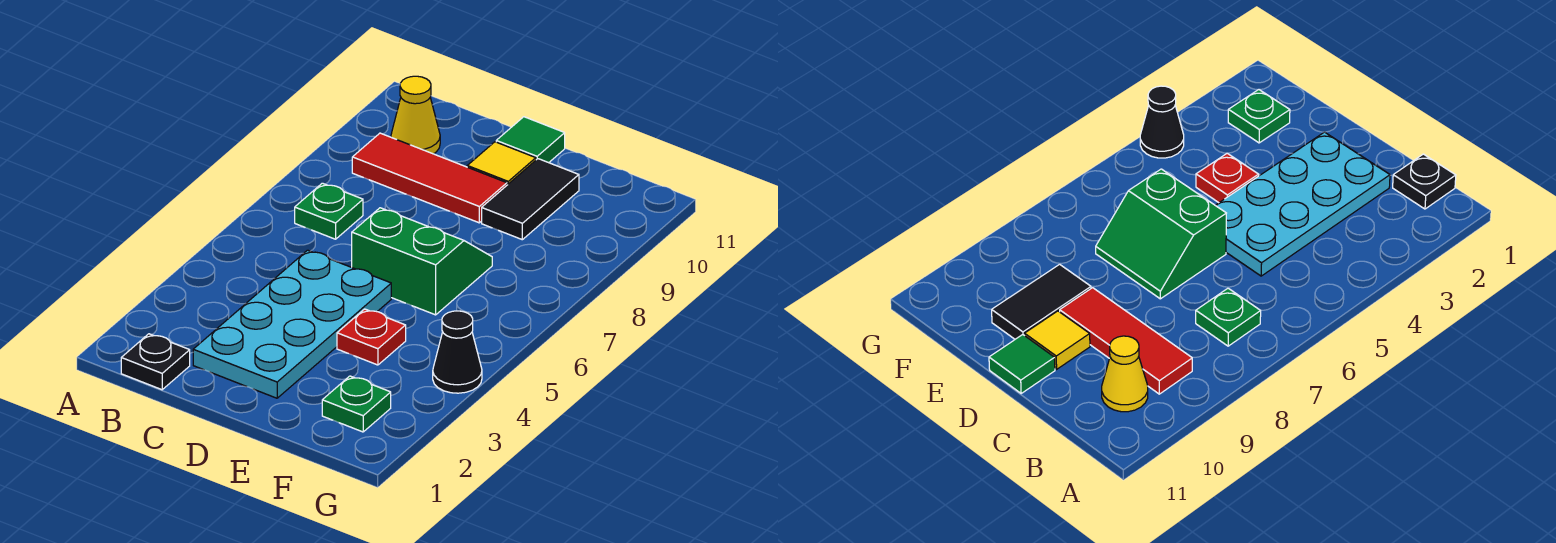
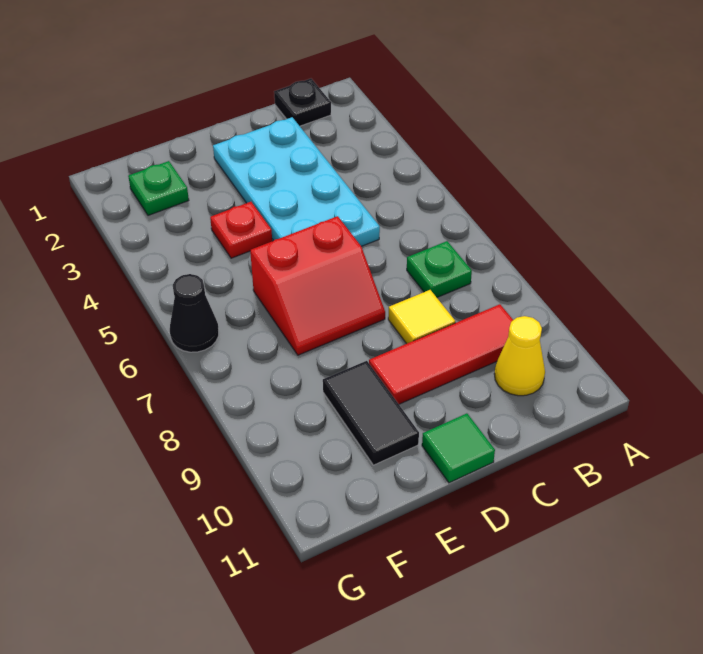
green slope D6:E7 level 1 top 6 -> red slope D6:E7 level 1 top 6
yellow tile D10 level 1 -> yellow tile C8 level 1
black cone G4 level 1 -> black cone G6 level 1

